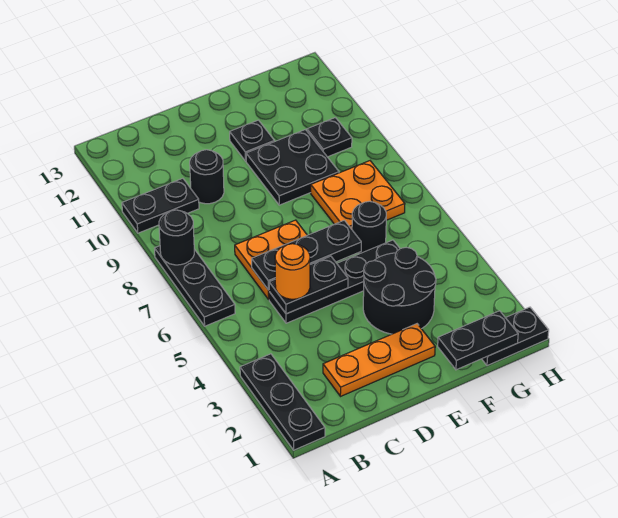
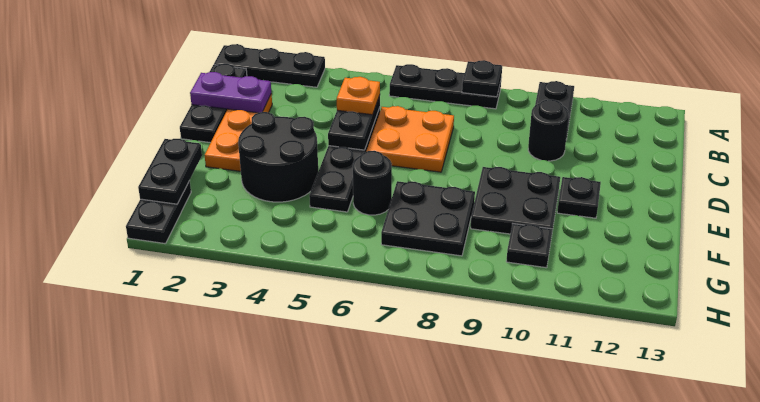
black round brick A8 level 2 -> black plate A8 level 2
none -> purple plate C1:C2 level 2
orange round brick C5 level 3 -> orange plate C5 level 3
black plate C6:E6 level 2 -> black plate B1:D1 level 1
orange plate F7:G8 level 1 -> black plate F7:G8 level 1

